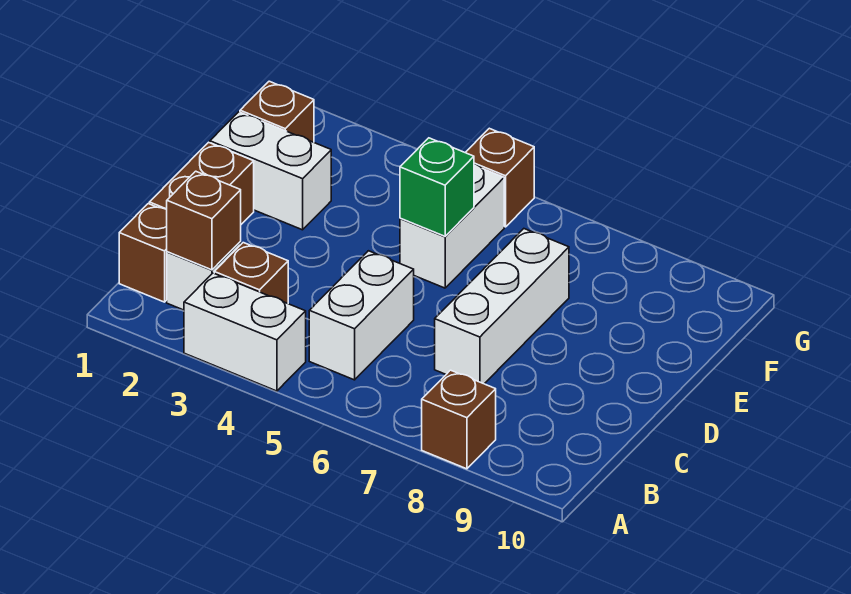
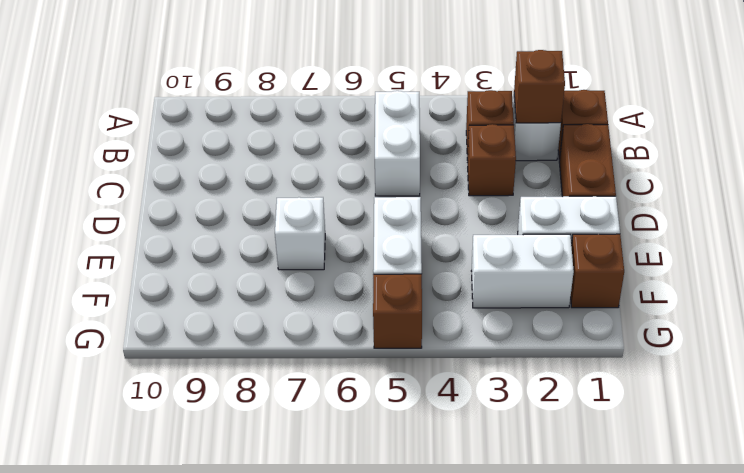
white brick A3:A4 level 1 -> white brick F2:F3 level 1
brown brick A8 level 1 -> brown brick C3 level 1
white brick C7:E7 level 1 -> white brick E7 level 1
green brick E5 level 2 -> none

